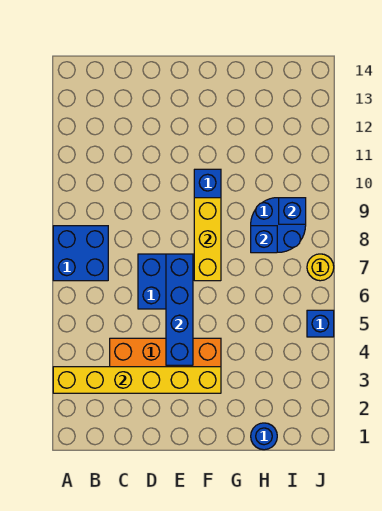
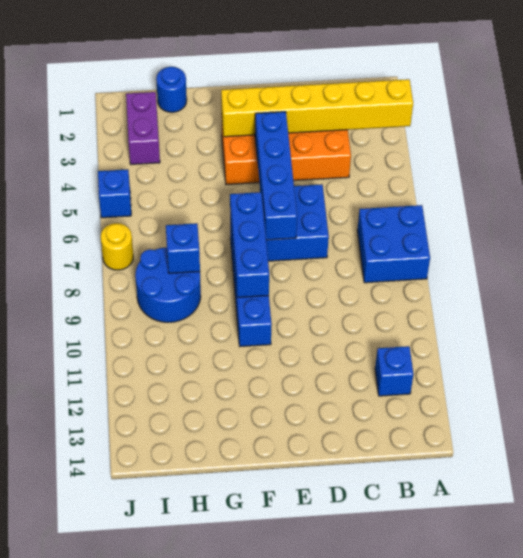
yellow brick F7:F9 level 2 -> blue brick F7:F9 level 2
none -> purple brick I2:I3 level 1
blue brick I9 level 2 -> blue brick B12 level 1

